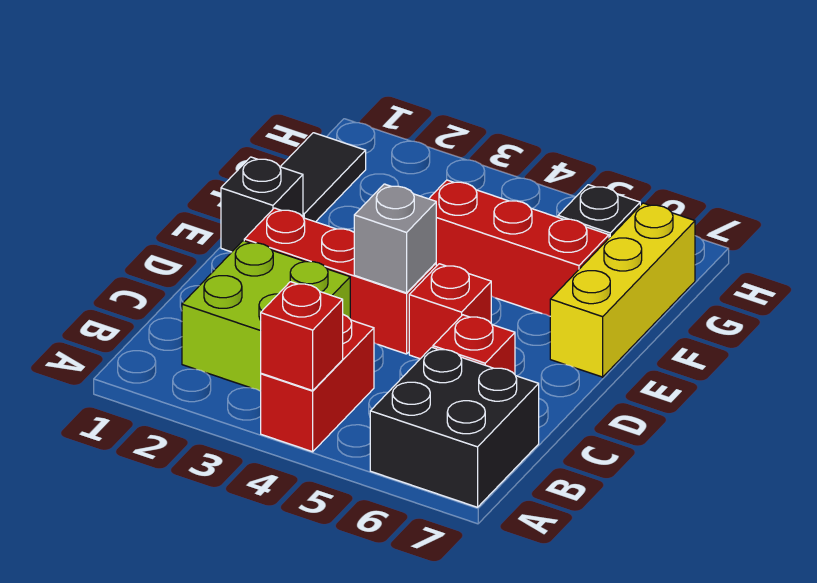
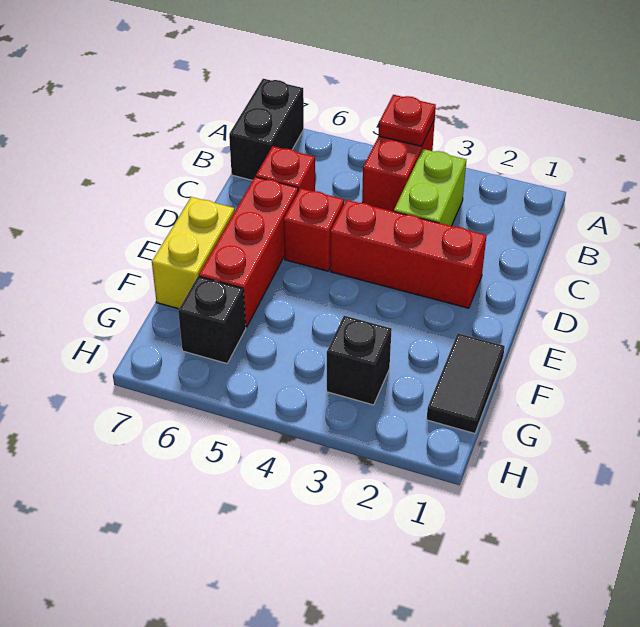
red brick A4 level 2 -> red plate A4 level 2
black brick A6:B7 level 1 -> black brick A7:B7 level 1
lime brick B2:C3 level 1 -> lime brick B3:C3 level 1
grey brick D4 level 2 -> none
black brick E1 level 1 -> black brick G3 level 1
yellow brick E7:G7 level 1 -> yellow brick E7:F7 level 1
red brick F4:F6 level 1 -> red brick D6:F6 level 1

